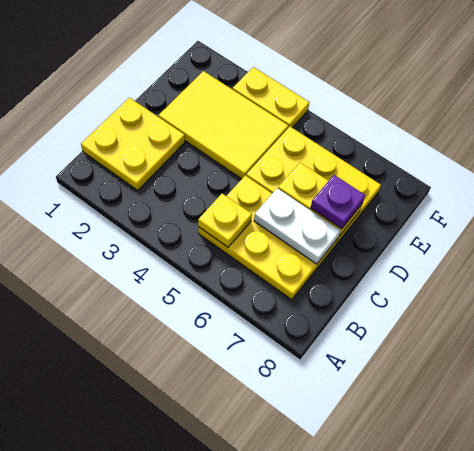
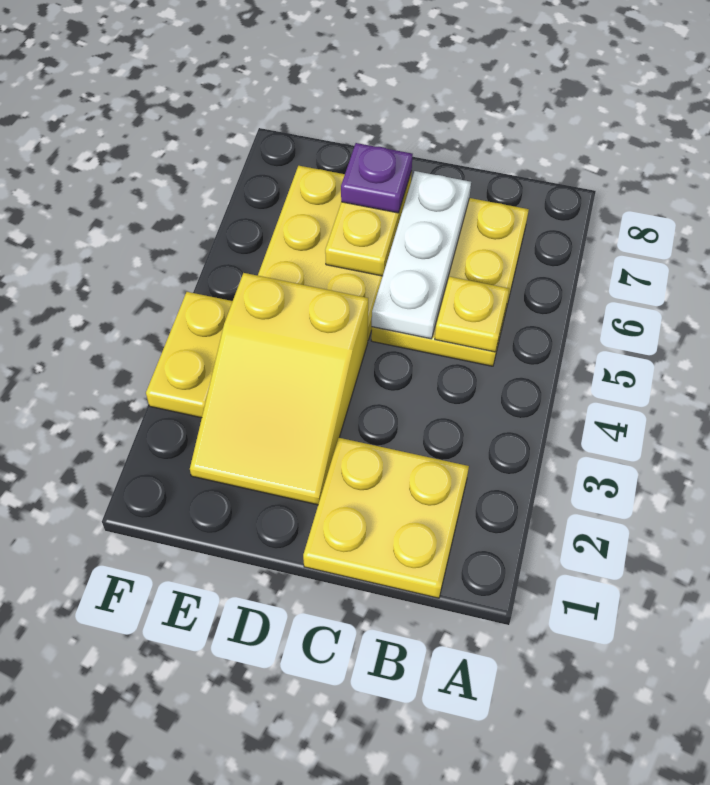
white plate C6:C7 level 2 -> white plate C5:C7 level 2
yellow tile D2:E4 level 1 -> yellow slope D2:E4 level 1 top 4

